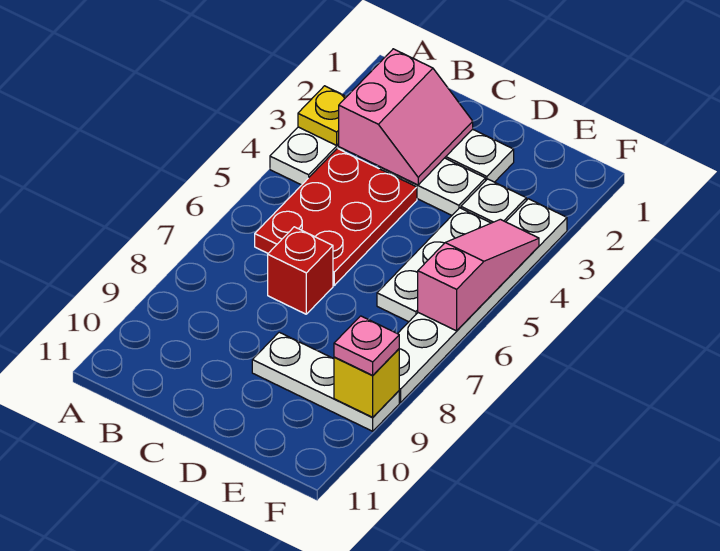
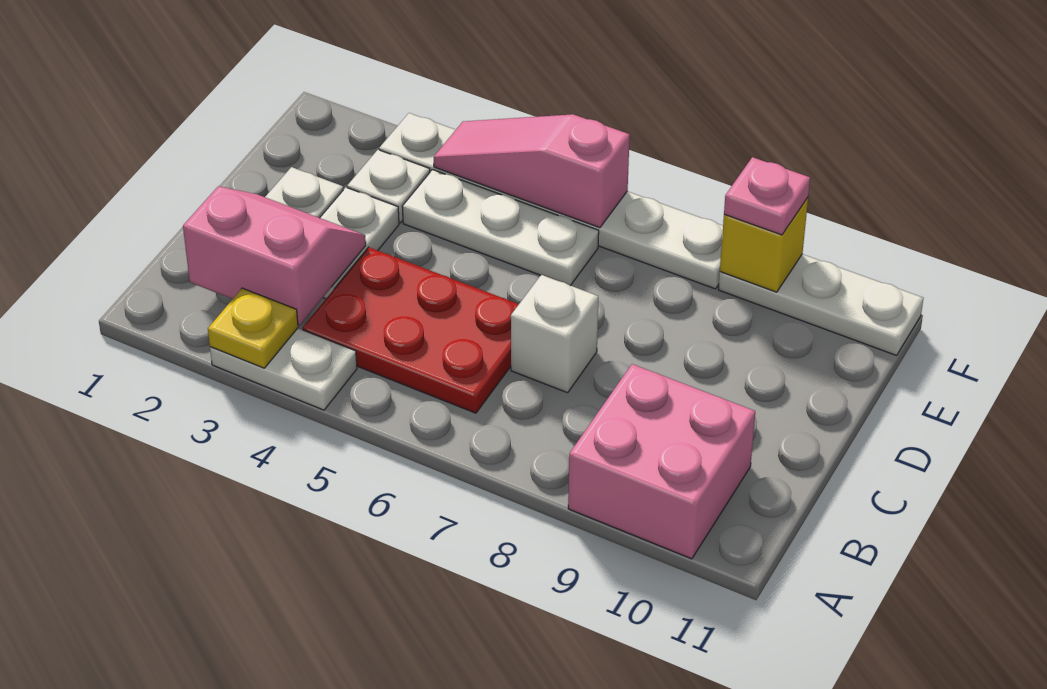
none -> pink brick A9:B10 level 1
red brick C7 level 1 -> white brick C7 level 1
white plate D9:F9 level 1 -> white plate F9:F11 level 1

